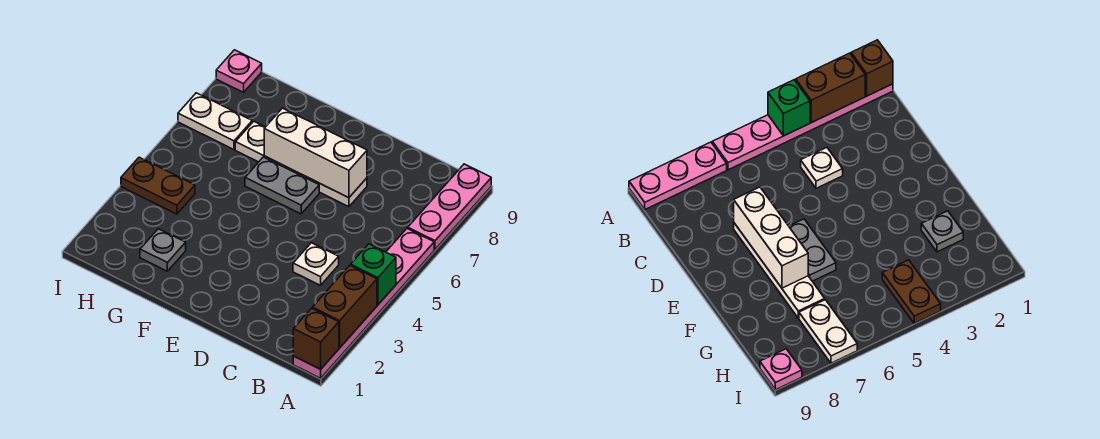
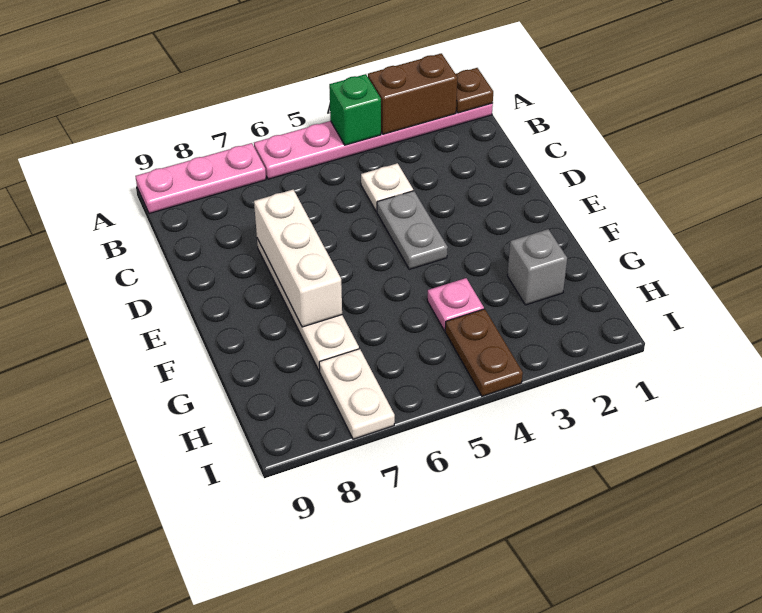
brown brick A1 level 2 -> brown plate A1 level 2
grey plate E6:F6 level 1 -> grey plate D4:E4 level 1
grey plate G2 level 1 -> grey brick G2 level 1
pink plate I9 level 1 -> pink plate G4 level 1

